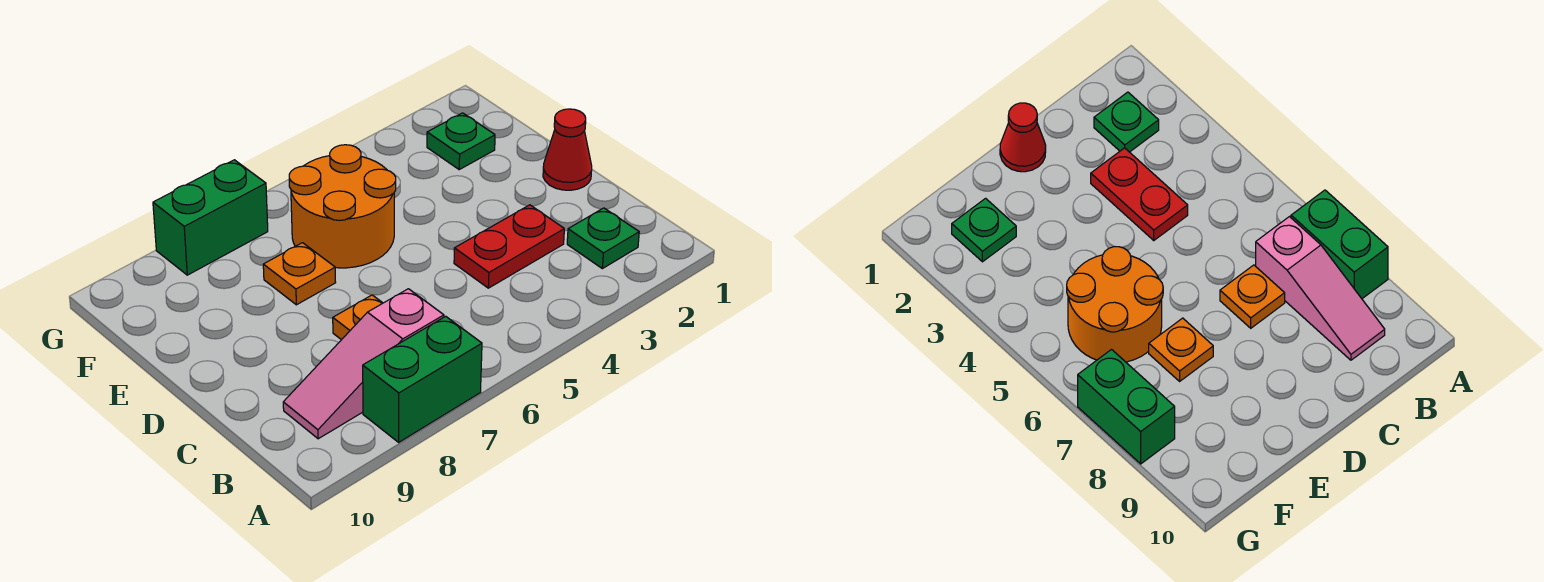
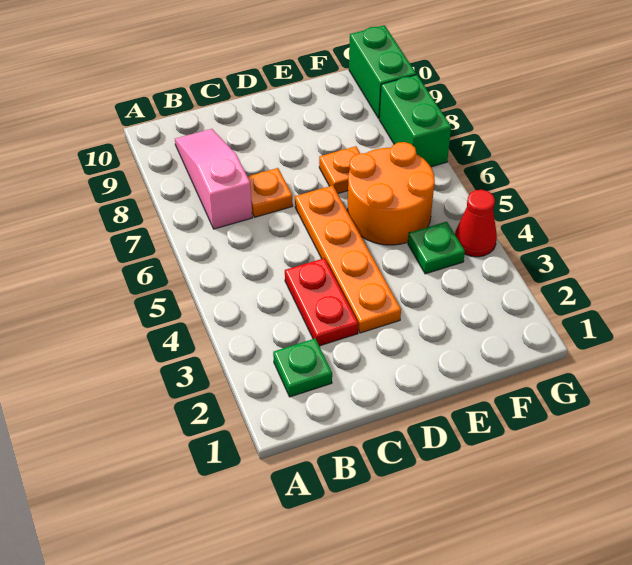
green brick A7:A8 level 1 -> green brick G9:G10 level 1
red cone D1 level 1 -> red cone G4 level 1
none -> orange plate D3:D6 level 1
green plate F2 level 1 -> green plate F4 level 1

